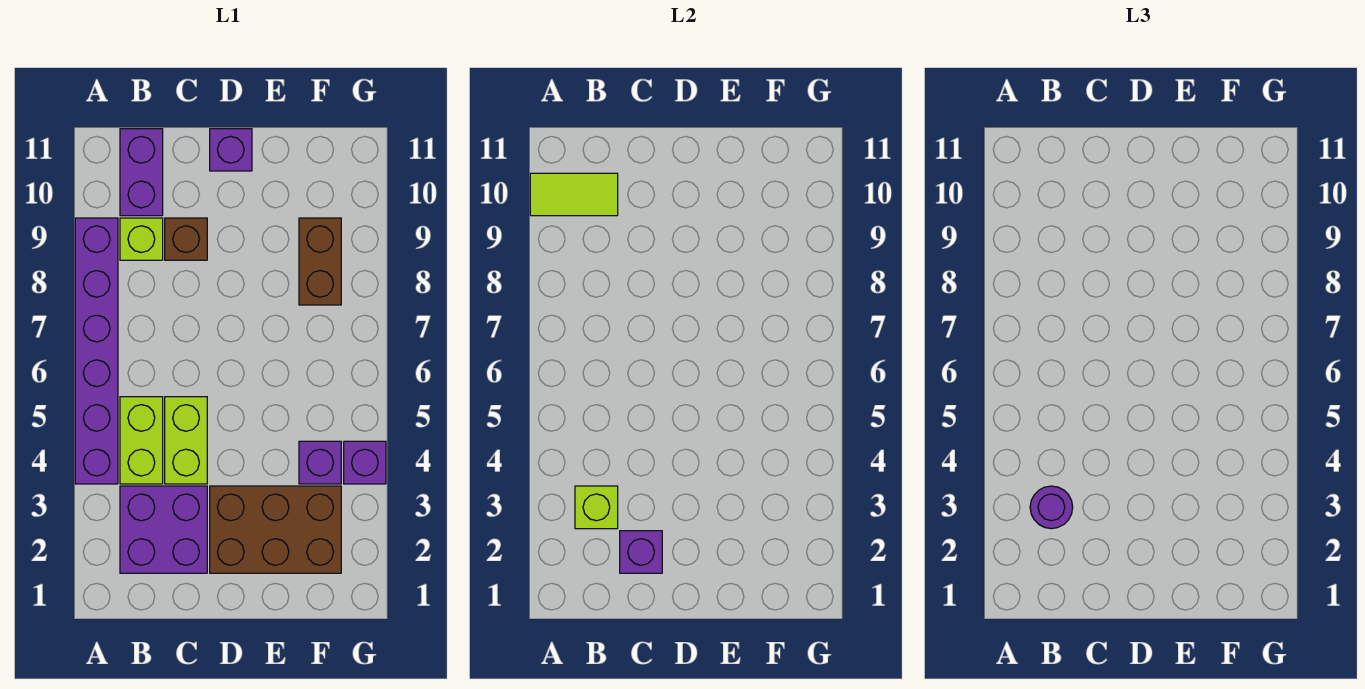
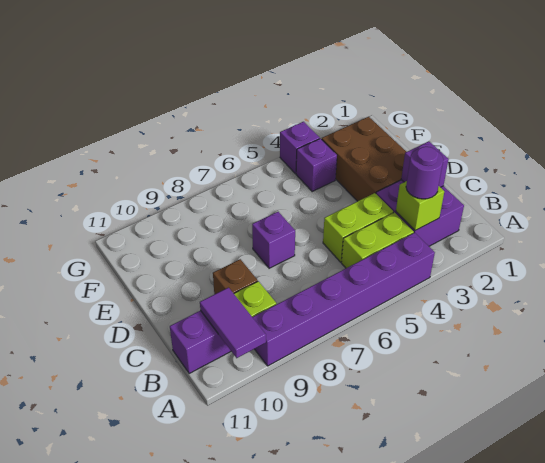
lime tile A10:B10 level 2 -> purple tile A10:B10 level 2
purple brick D11 level 1 -> purple brick D7 level 1
brown brick F8:F9 level 1 -> none

